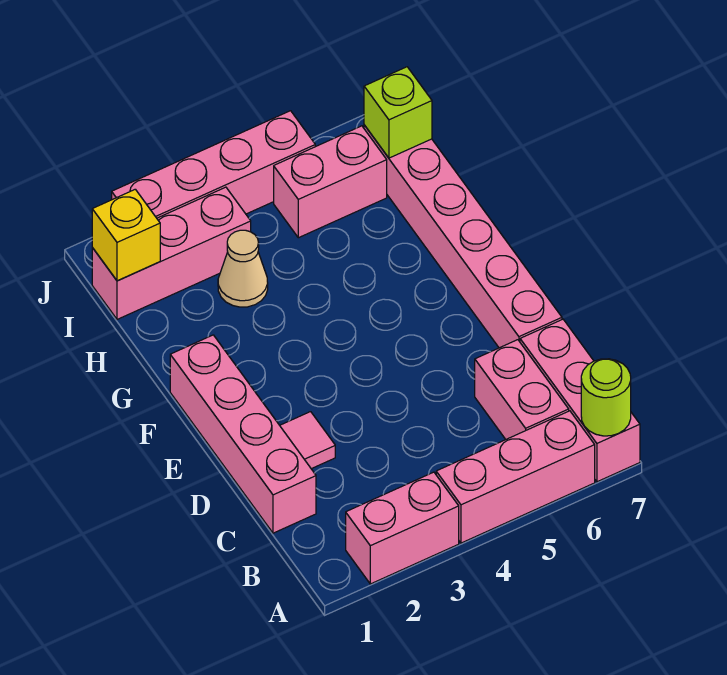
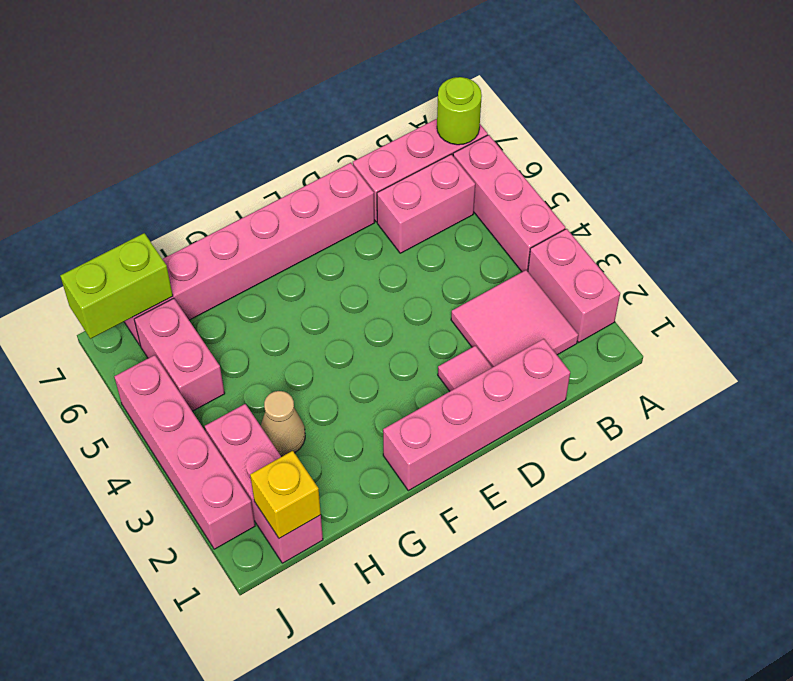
none -> pink tile B2:C3 level 1
lime brick I7 level 2 -> lime brick I7:J7 level 2

